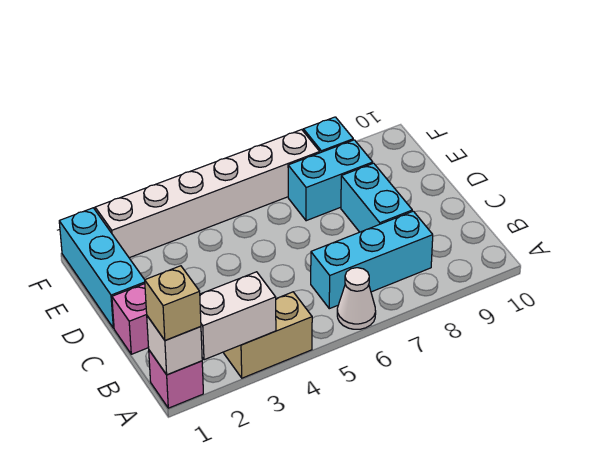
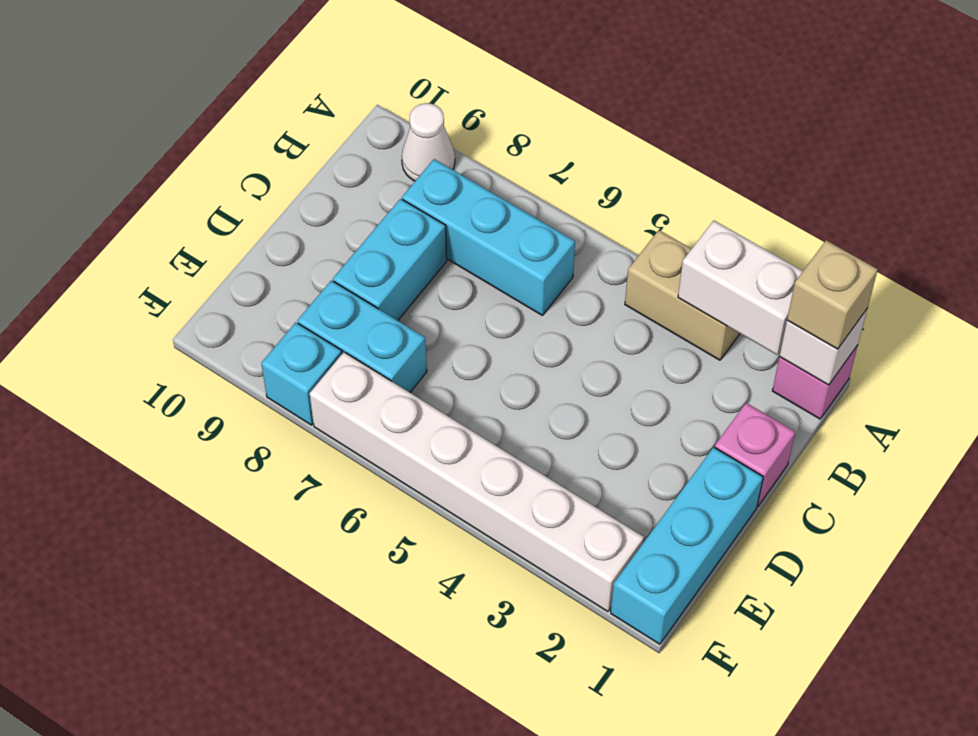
white cone A6 level 1 -> white cone A9 level 1

